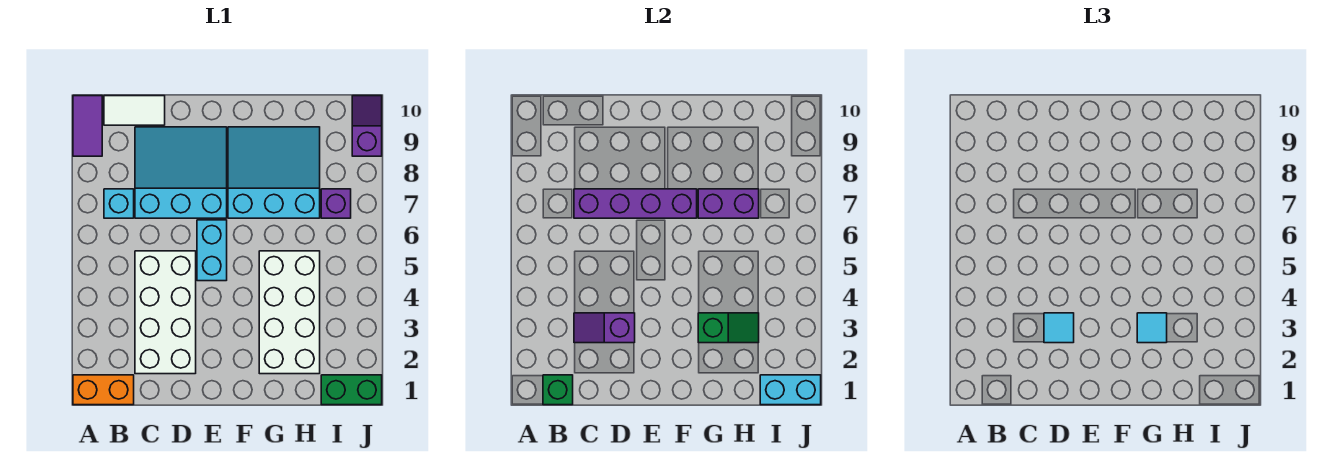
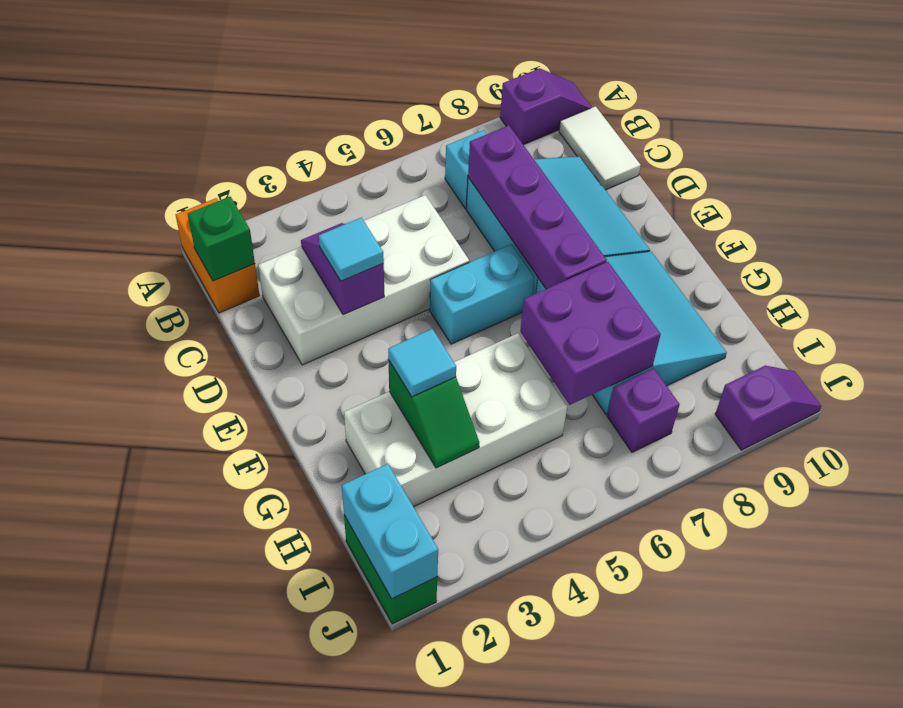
purple tile A9:A10 level 1 -> purple slope A9:A10 level 1 top 9
purple brick G7:H7 level 2 -> purple brick G6:H7 level 2

